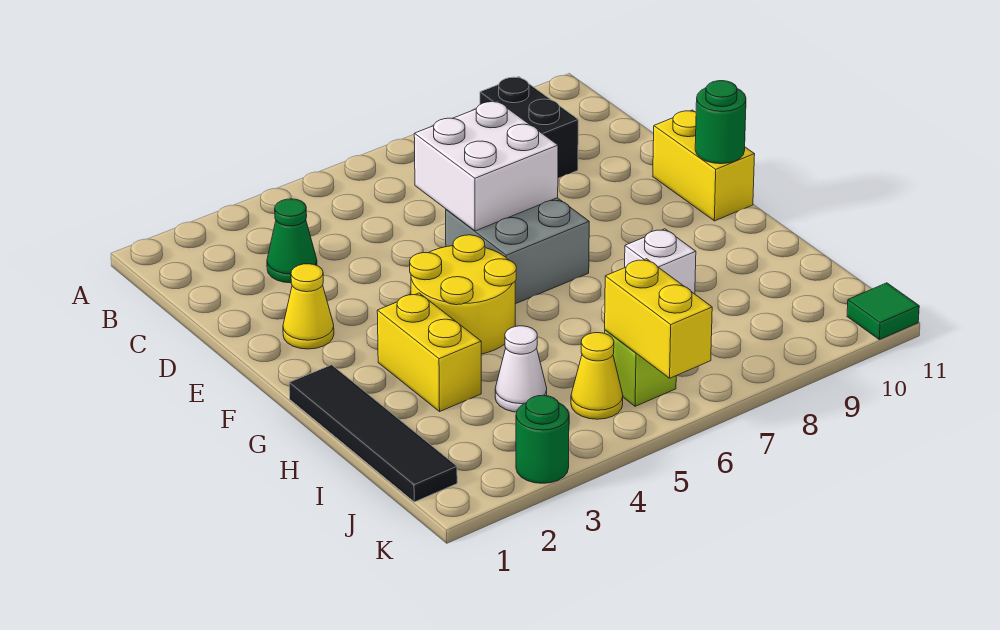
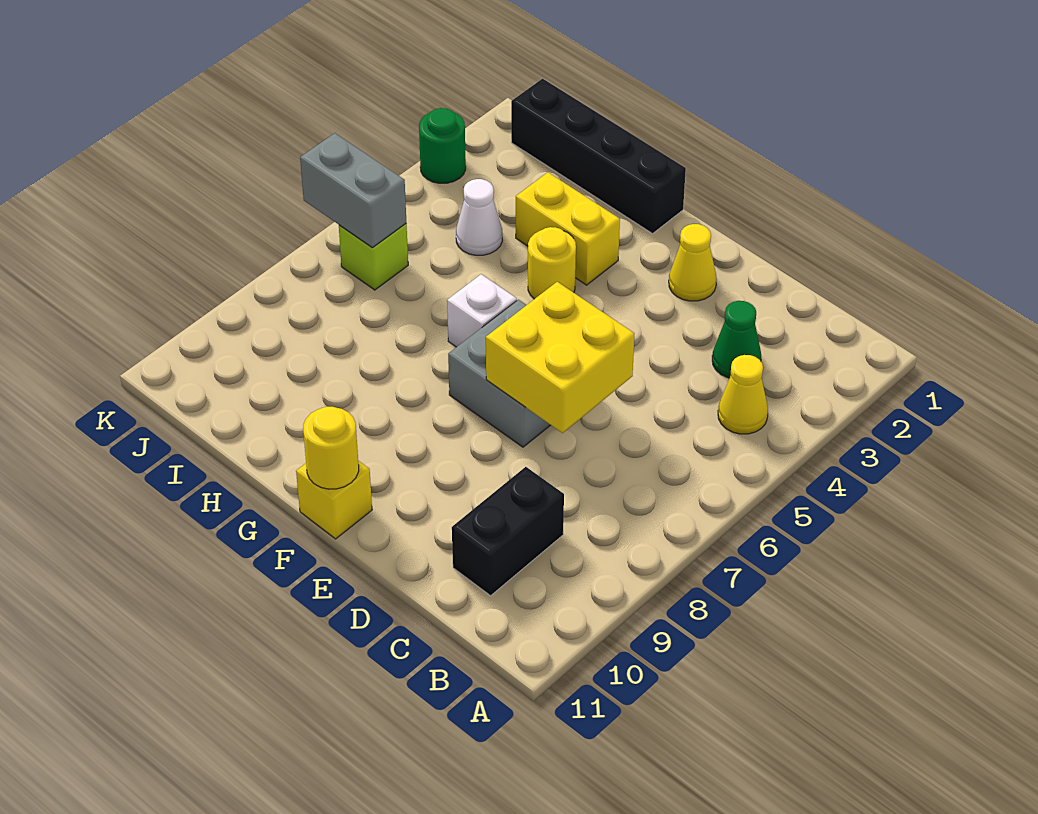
black brick B9:C9 level 1 -> black brick C9:C10 level 1
white brick D6:E7 level 2 -> yellow brick D6:E7 level 2
yellow brick E11:F11 level 1 -> yellow brick F11 level 1
yellow round brick F4:G5 level 1 -> yellow round brick G4 level 1
green round brick F11 level 2 -> yellow round brick F11 level 2
black tile G1:J1 level 1 -> black brick G1:J1 level 1
white brick H8 level 1 -> white brick G6 level 1
yellow cone J5 level 1 -> yellow cone B4 level 1
yellow brick J6:K6 level 2 -> grey brick J6:K6 level 2
green tile K11 level 1 -> none

